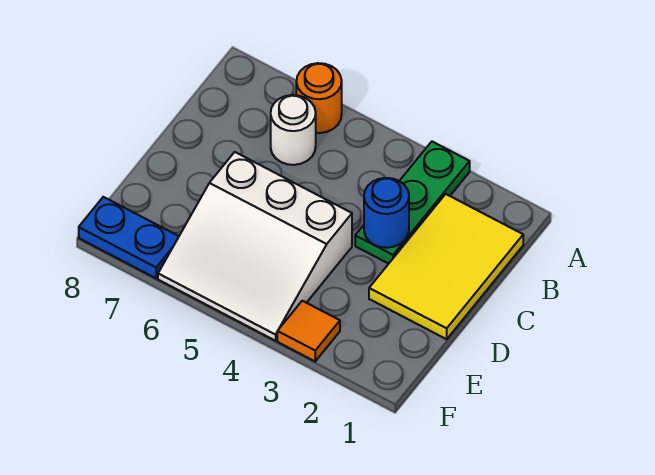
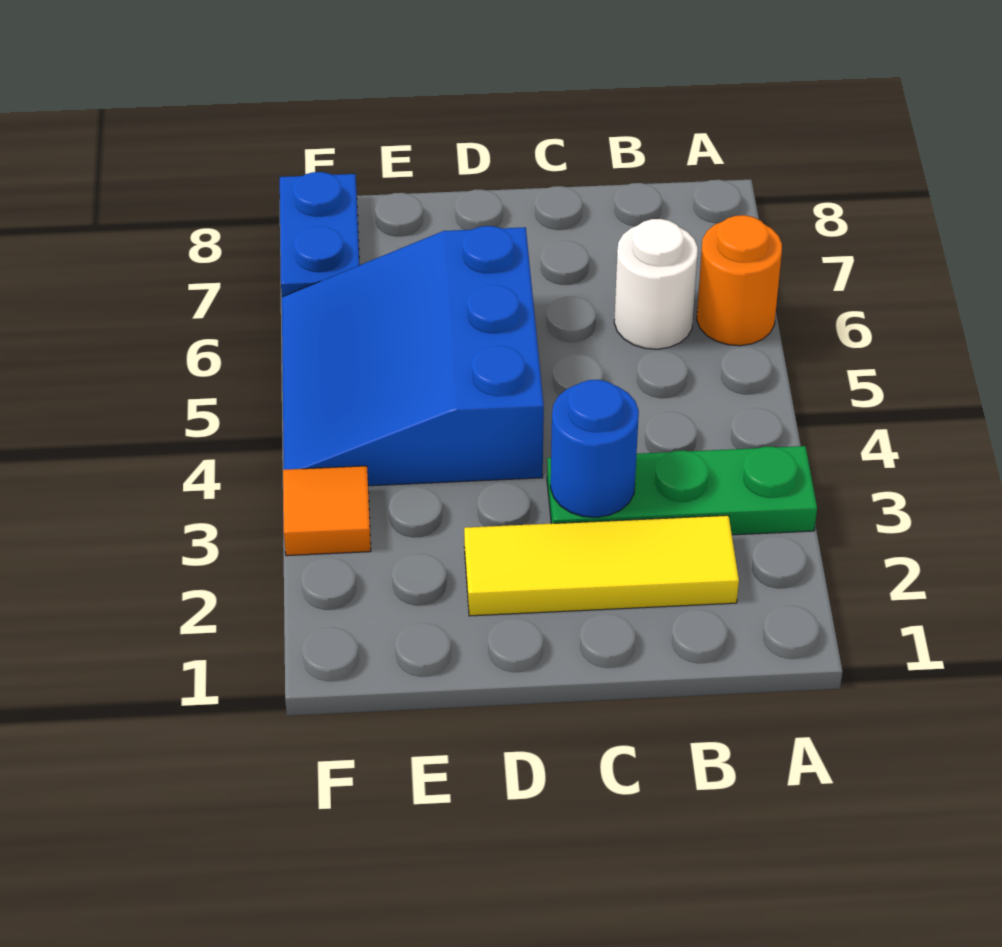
yellow tile B1:D2 level 1 -> yellow tile B2:D2 level 1
white slope D4:F6 level 1 top D -> blue slope D4:F6 level 1 top D

